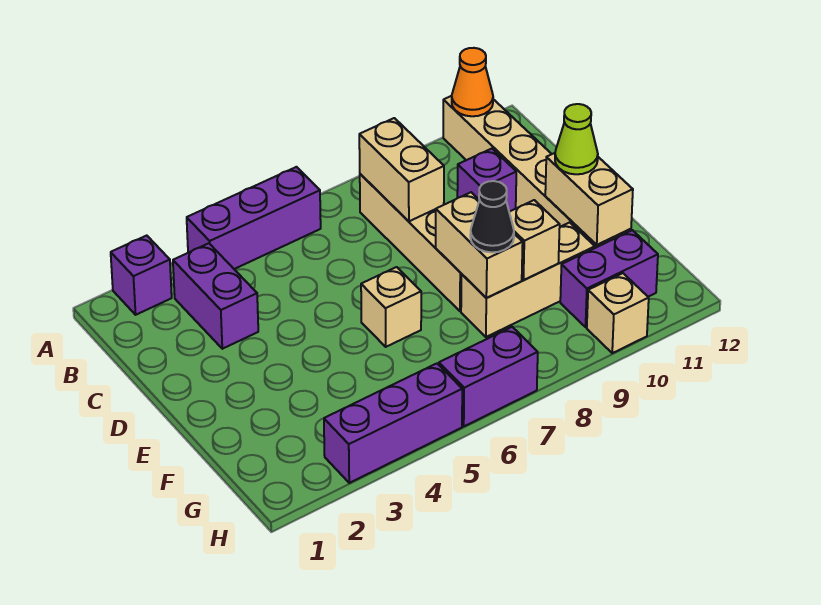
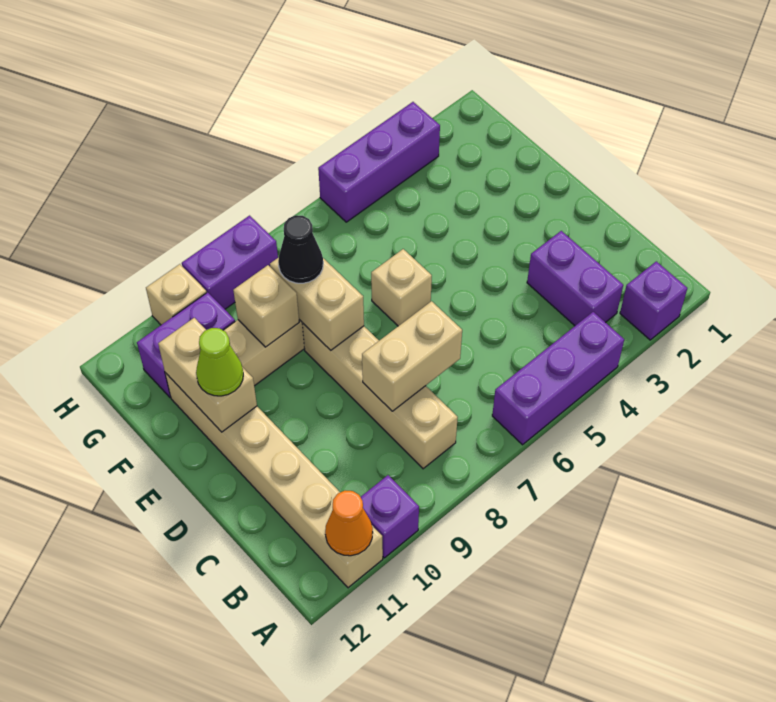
tan brick B8:C8 level 2 -> tan brick C7:C8 level 2
purple brick C10 level 1 -> purple brick A10 level 1
purple brick H6:H7 level 1 -> purple brick H8:H9 level 1

